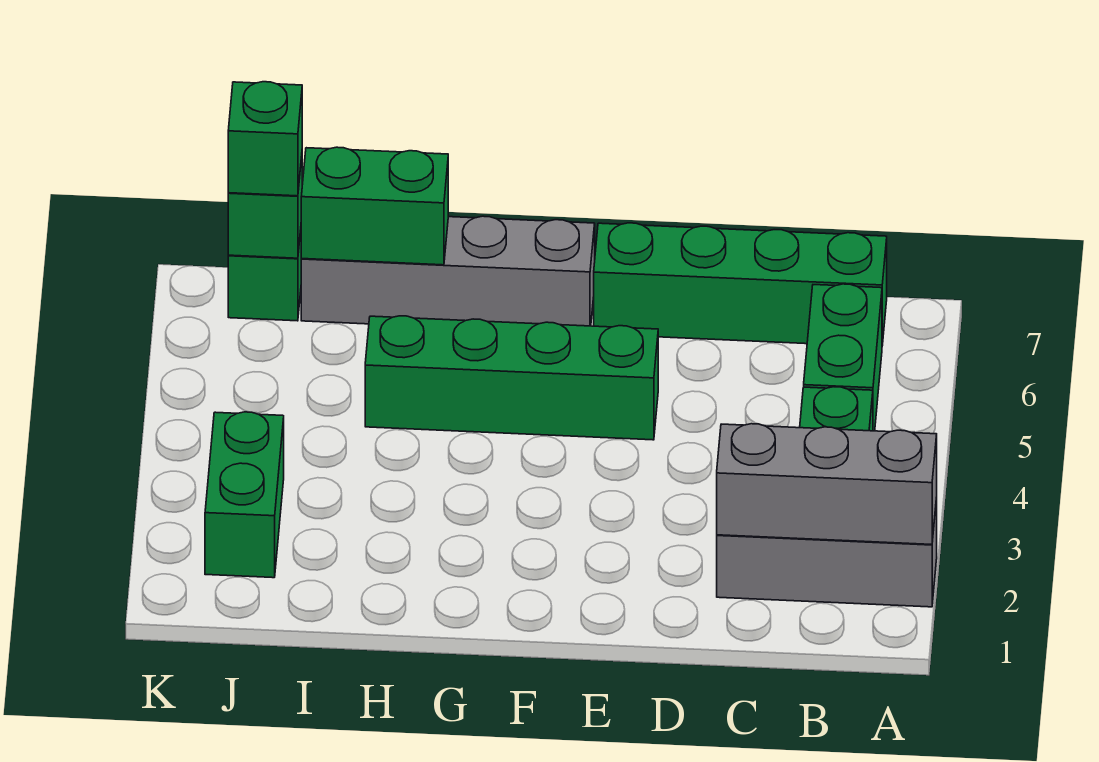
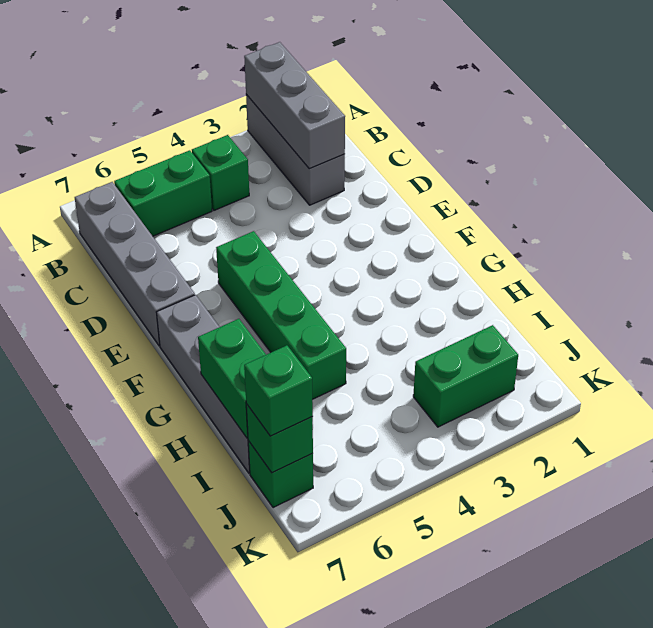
green brick B7:E7 level 1 -> grey brick B7:E7 level 1

